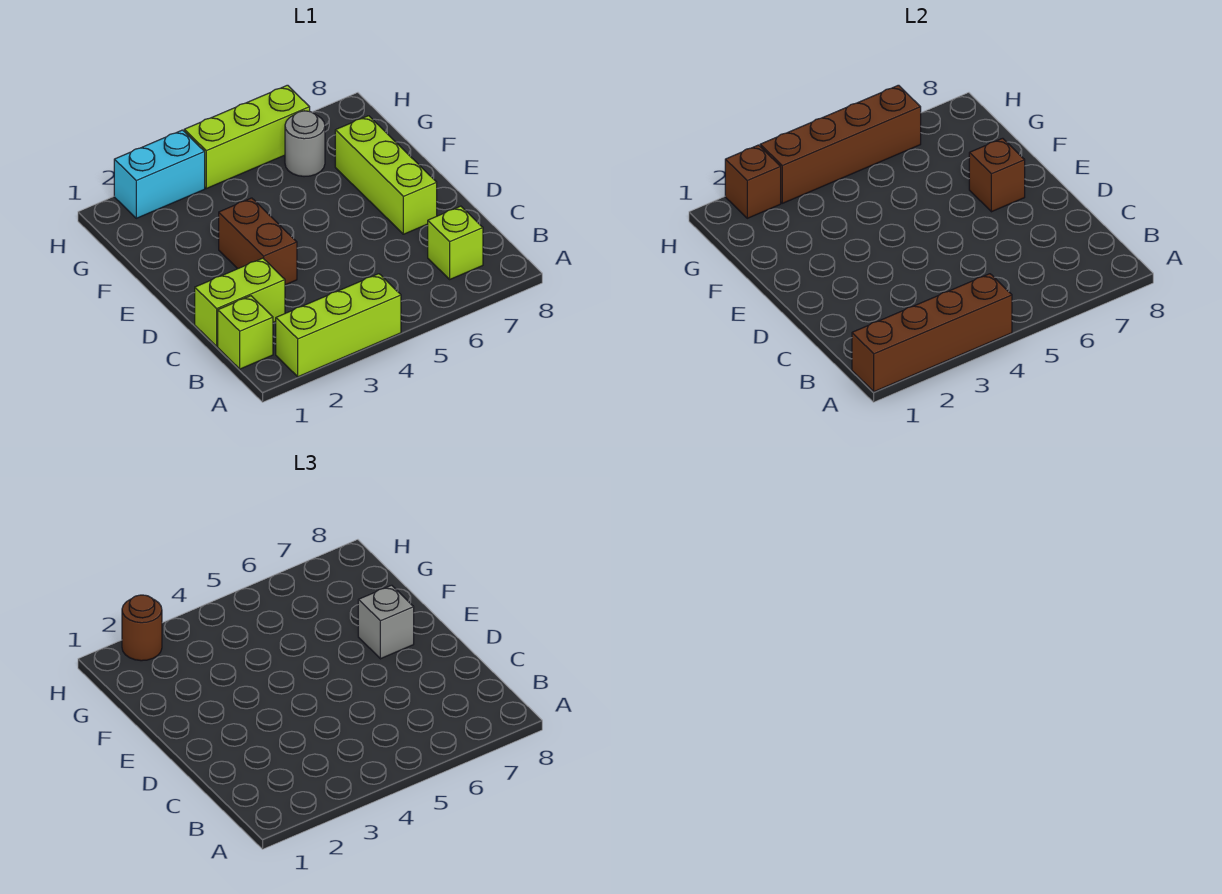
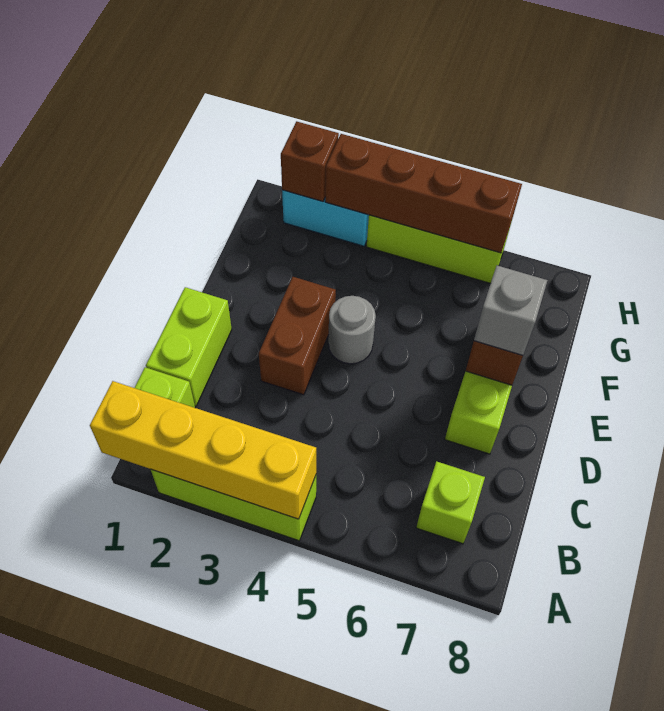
brown brick A1:A4 level 2 -> yellow brick A1:A4 level 2
lime brick C1:C2 level 1 -> lime brick C1:D1 level 1
grey round brick G6 level 1 -> grey round brick E4 level 1
brown round brick H2 level 3 -> none

